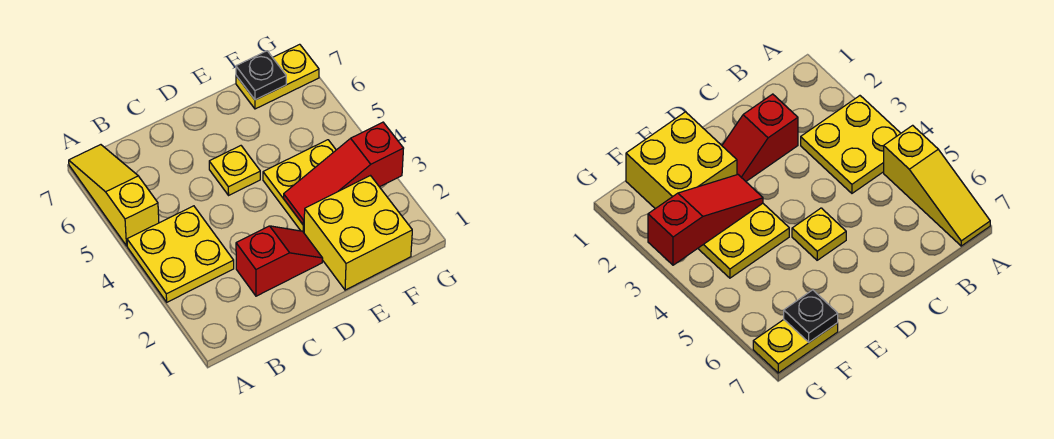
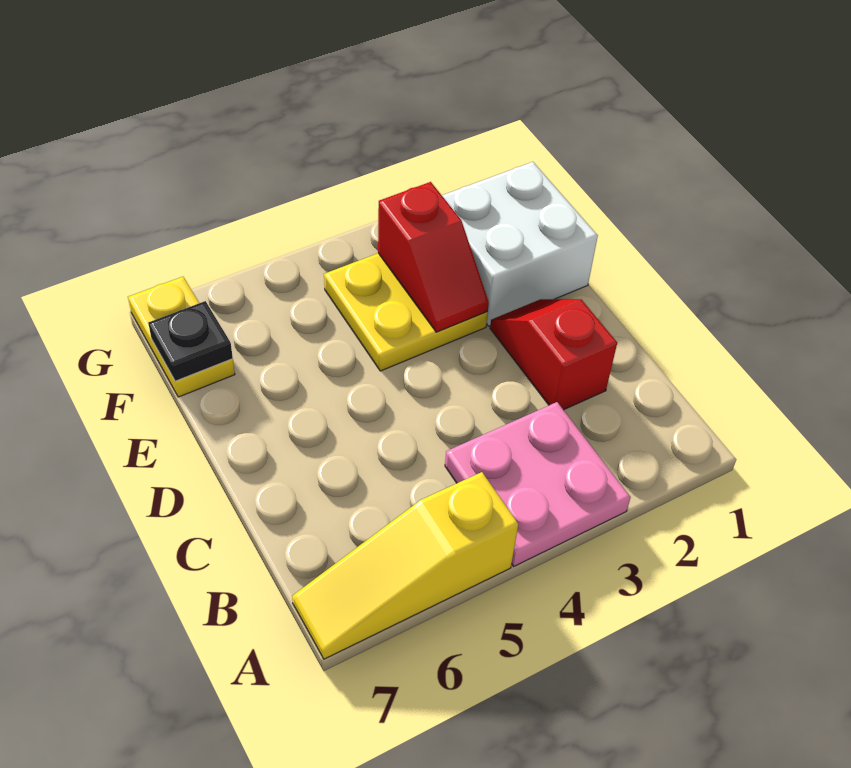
yellow plate A3:B4 level 1 -> pink plate A3:B4 level 1
yellow plate D5 level 1 -> none
yellow brick E1:F2 level 1 -> white brick E1:F2 level 1
red slope E3:G3 level 2 top G -> red slope E3:F3 level 2 top F

